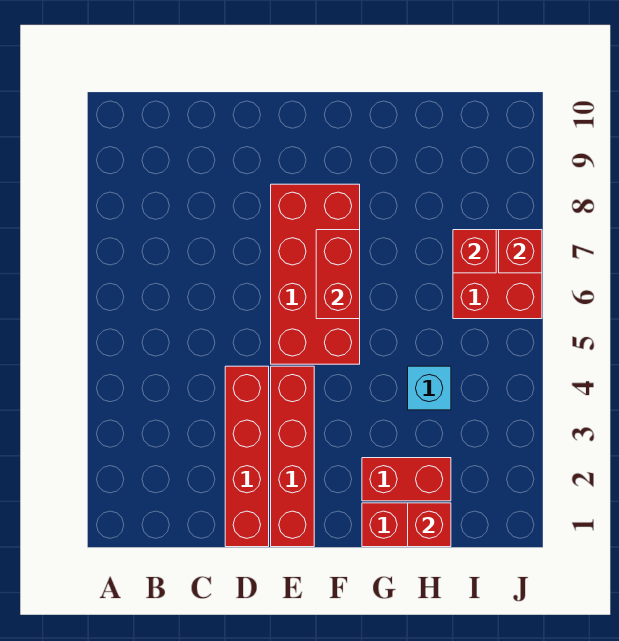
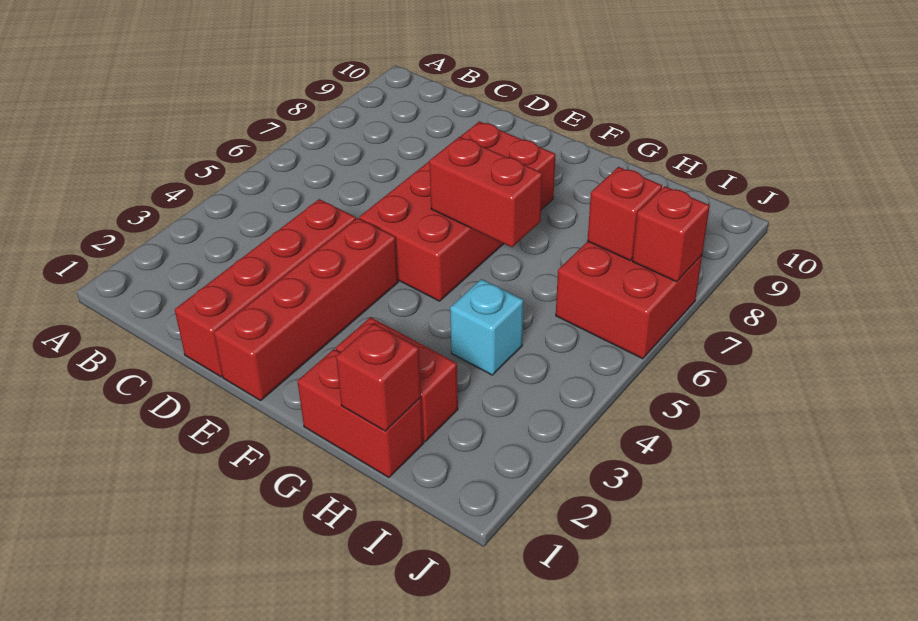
red brick F6:F7 level 2 -> red brick F6:G6 level 2

